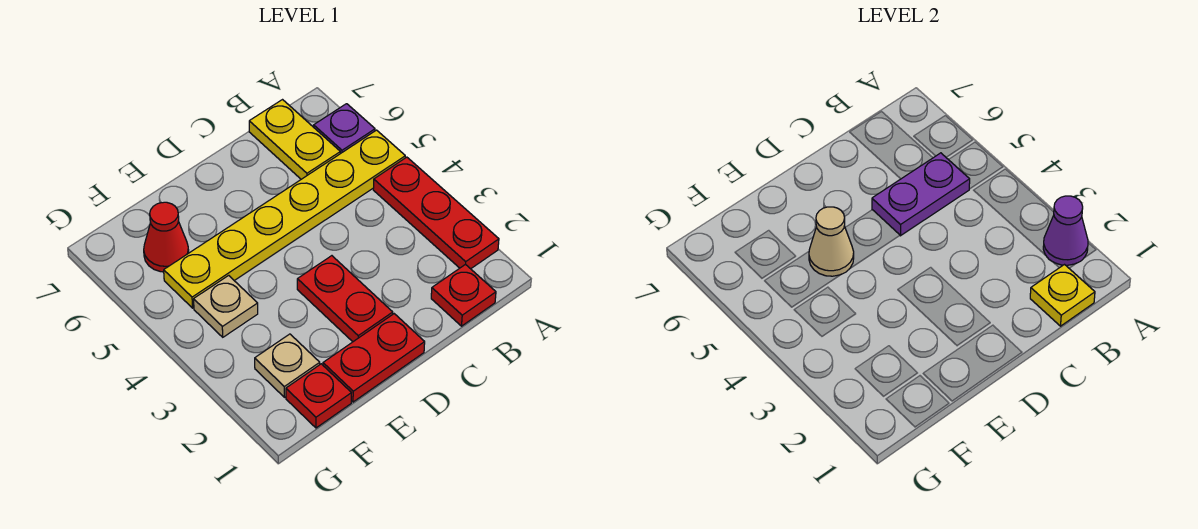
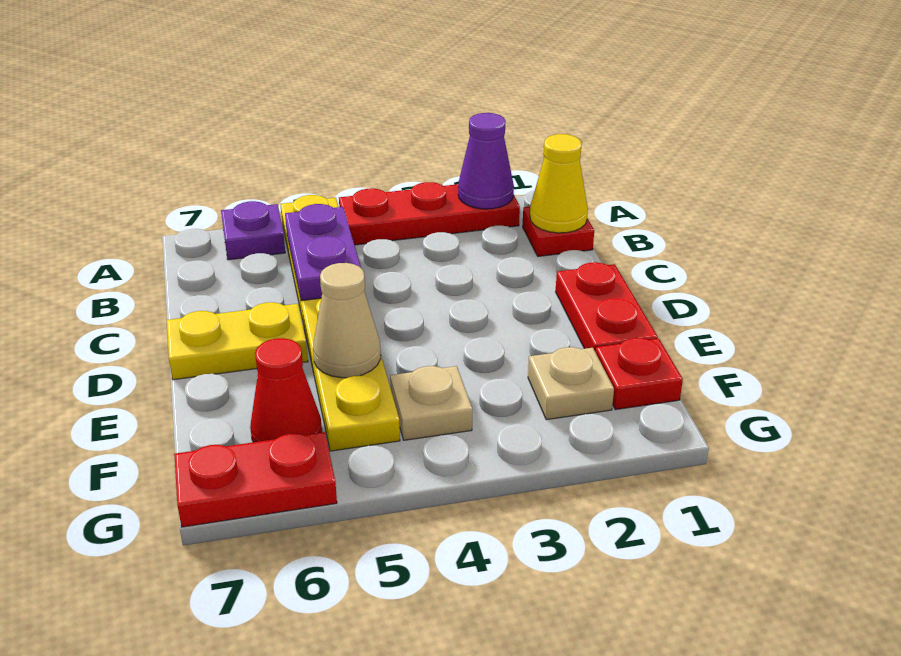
yellow plate B1 level 2 -> yellow cone B1 level 2
yellow plate B6:B7 level 1 -> yellow plate D6:D7 level 1
red plate D2:D3 level 1 -> red plate G6:G7 level 1

